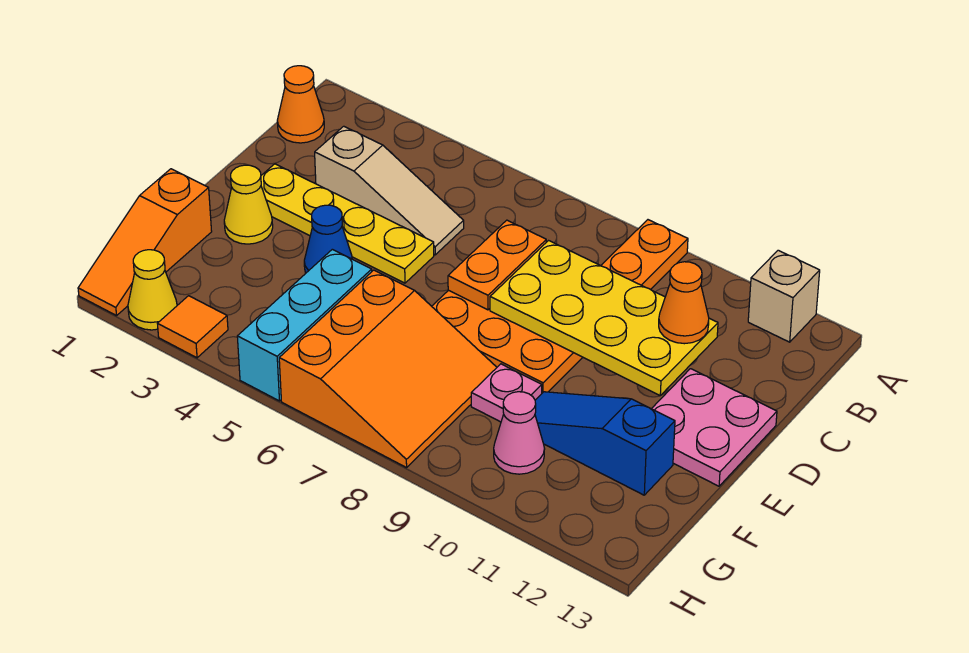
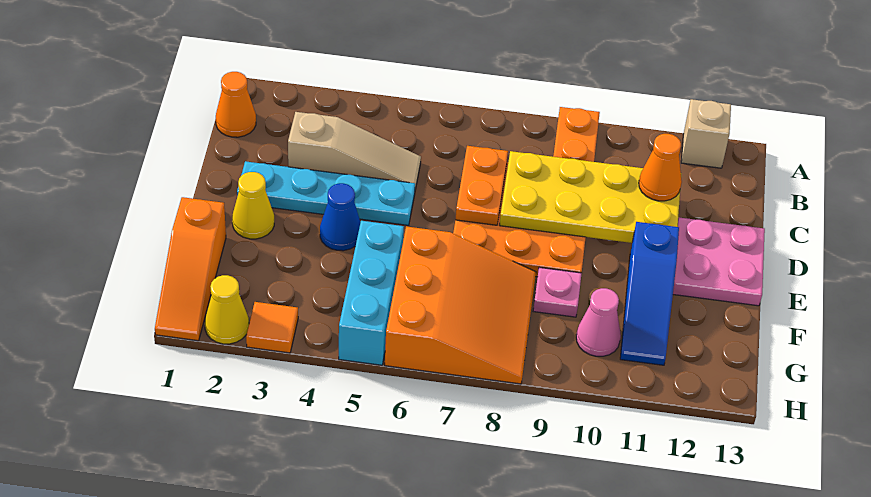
yellow plate D2:D5 level 1 -> cyan plate D2:D5 level 1
blue slope F10:F12 level 1 top 12 -> blue slope E11:G11 level 1 top E

